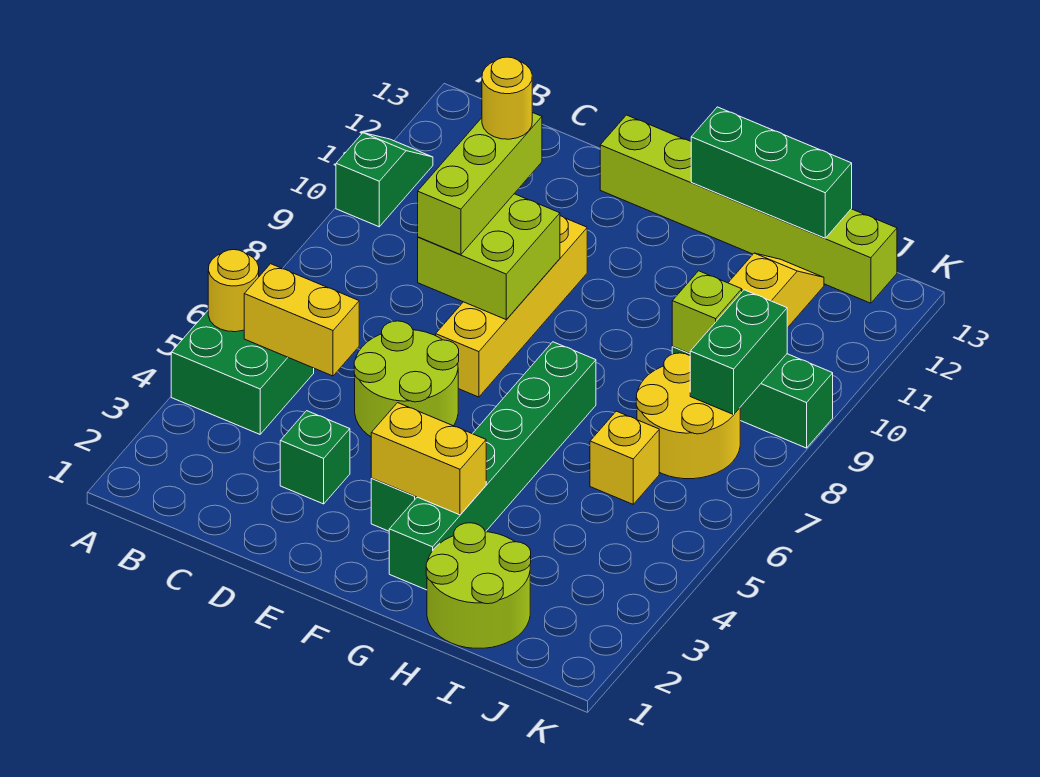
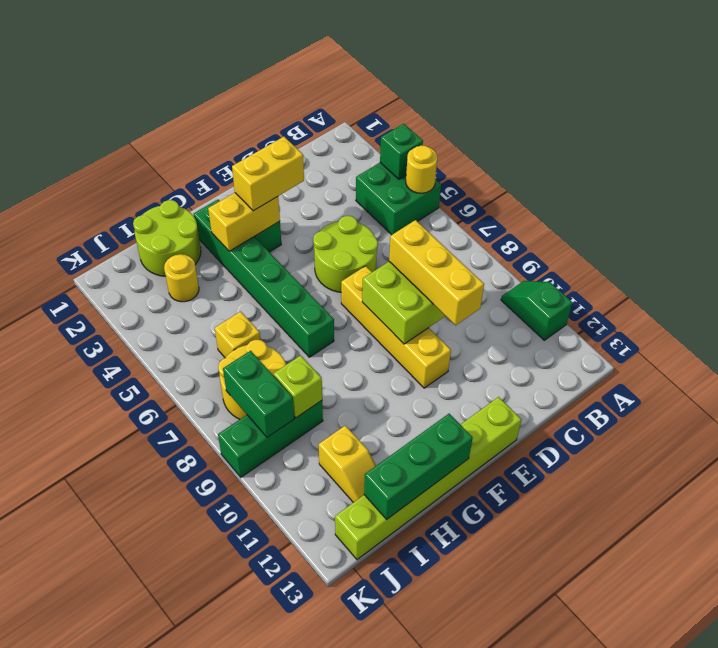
green slope A10:A11 level 1 top 10 -> green slope A10:A11 level 1 top 11
yellow brick B5:C5 level 2 -> yellow brick E3:F3 level 3
green brick D3 level 1 -> green brick A4 level 2
lime brick D8:D10 level 3 -> yellow brick D8:D10 level 3
yellow round brick D10 level 4 -> yellow round brick I3 level 1

